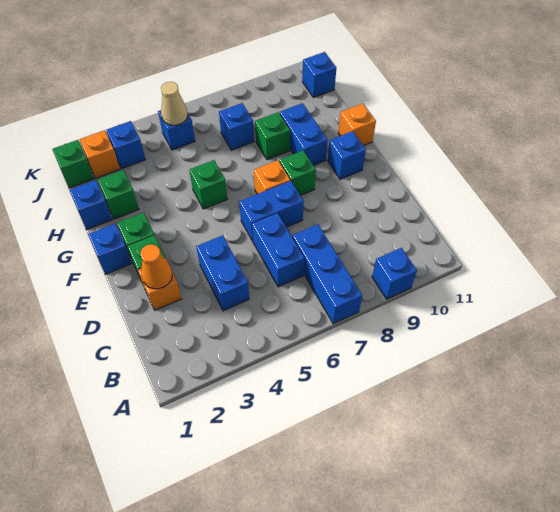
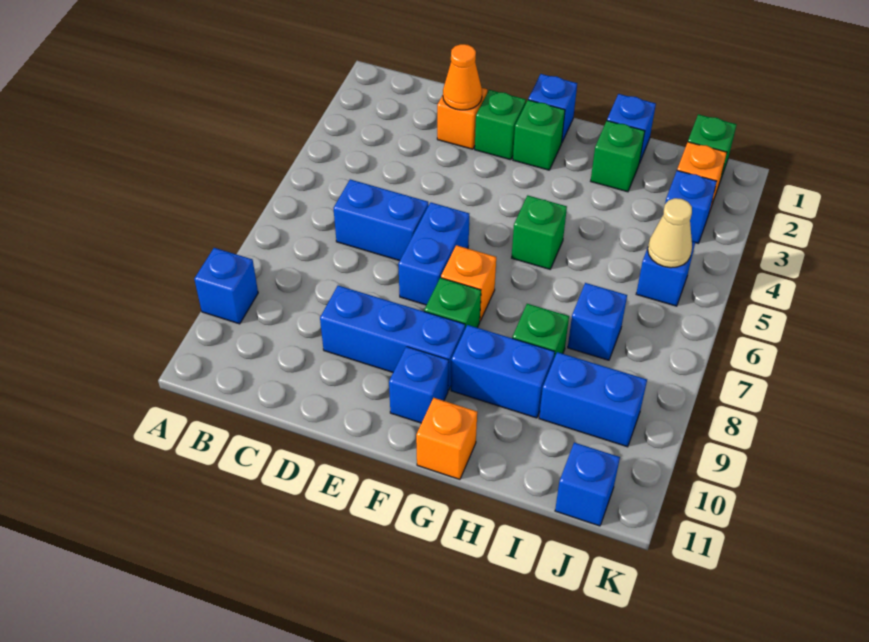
blue brick A7:C7 level 1 -> blue brick D9:F9 level 1
blue brick C4:D4 level 1 -> blue brick I9:J9 level 1

